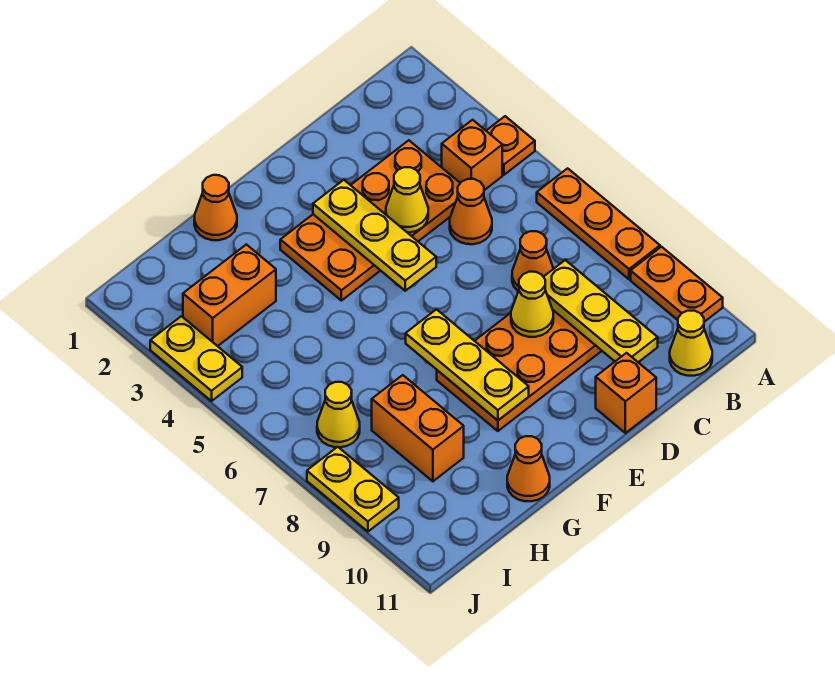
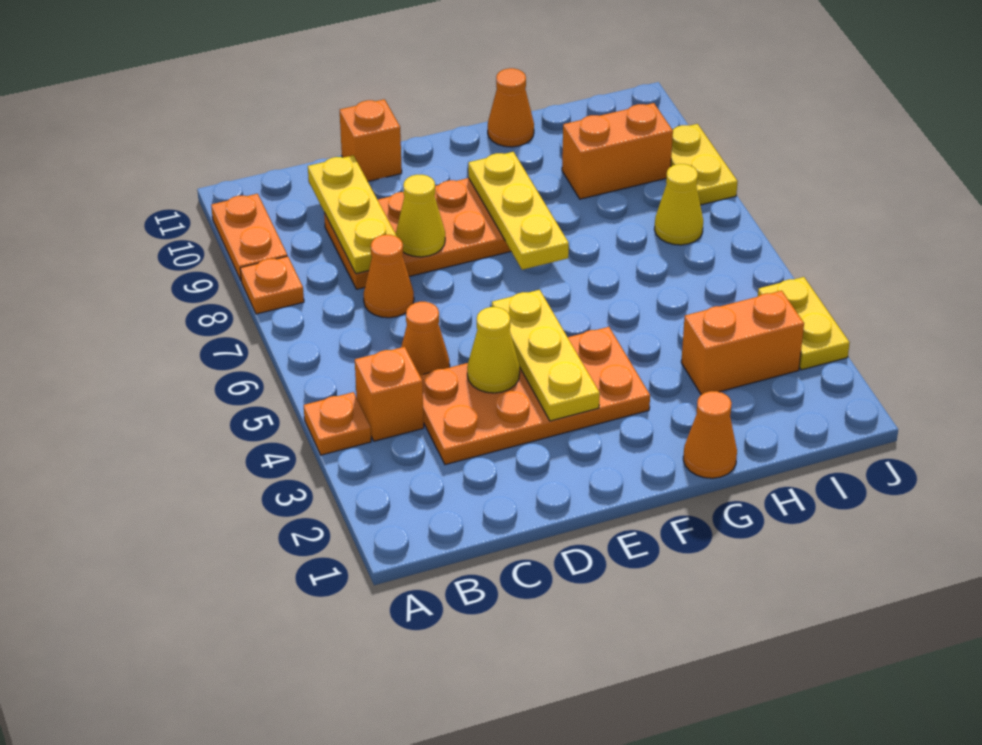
orange plate A6:A8 level 1 -> orange plate A8 level 1
yellow cone B11 level 1 -> none
orange brick H8:H9 level 1 -> orange brick H9:I9 level 1

